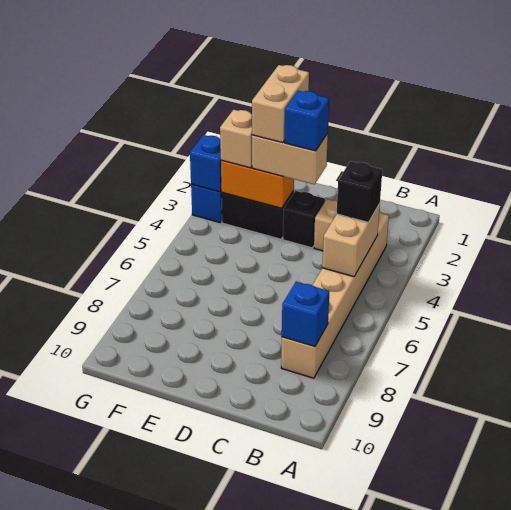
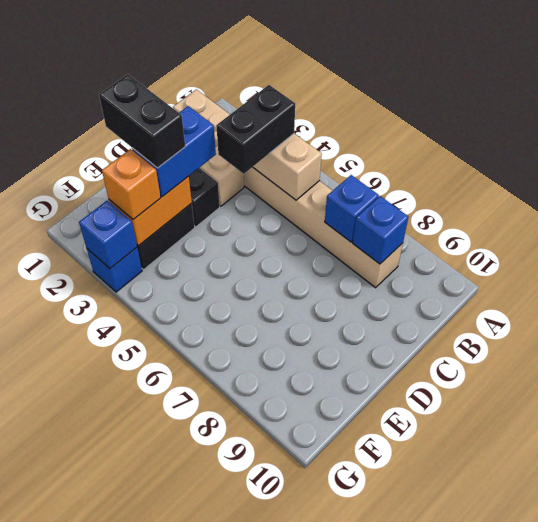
tan brick B3:B8 level 1 -> tan brick B1:B8 level 1
black brick B4 level 3 -> black brick B4:C4 level 3
tan brick D3:E3 level 3 -> blue brick D3:E3 level 3
blue brick D3 level 4 -> blue brick B7 level 2
tan brick E2:E3 level 4 -> black brick E2:E3 level 4
tan brick F3 level 3 -> orange brick F3 level 3

